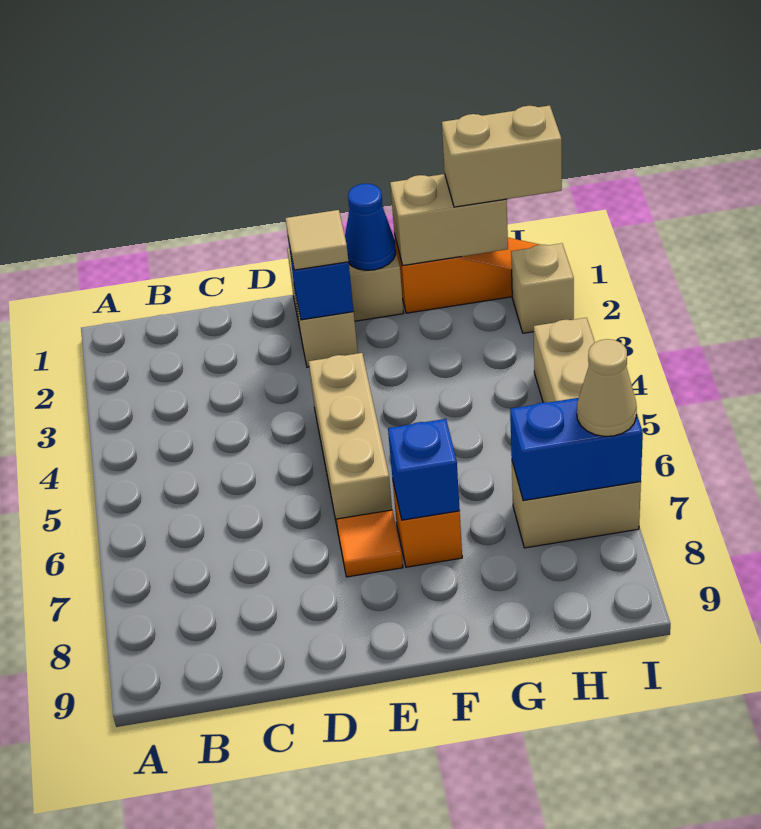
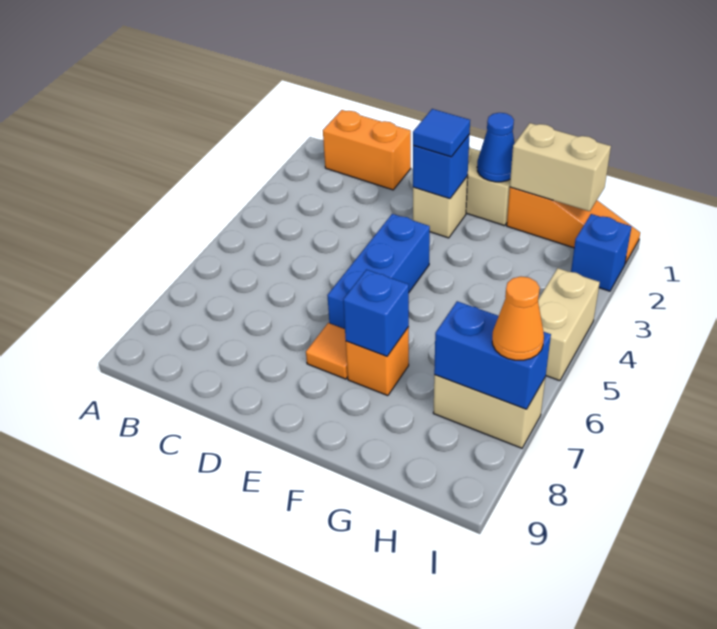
none -> orange brick B1:C1 level 1
tan tile E2 level 3 -> blue tile E2 level 3
tan brick E4:E6 level 1 -> blue brick E4:E6 level 1
tan brick H1:I1 level 3 -> none
tan brick I2 level 1 -> blue brick I2 level 1
tan cone I7 level 3 -> orange cone I7 level 3

